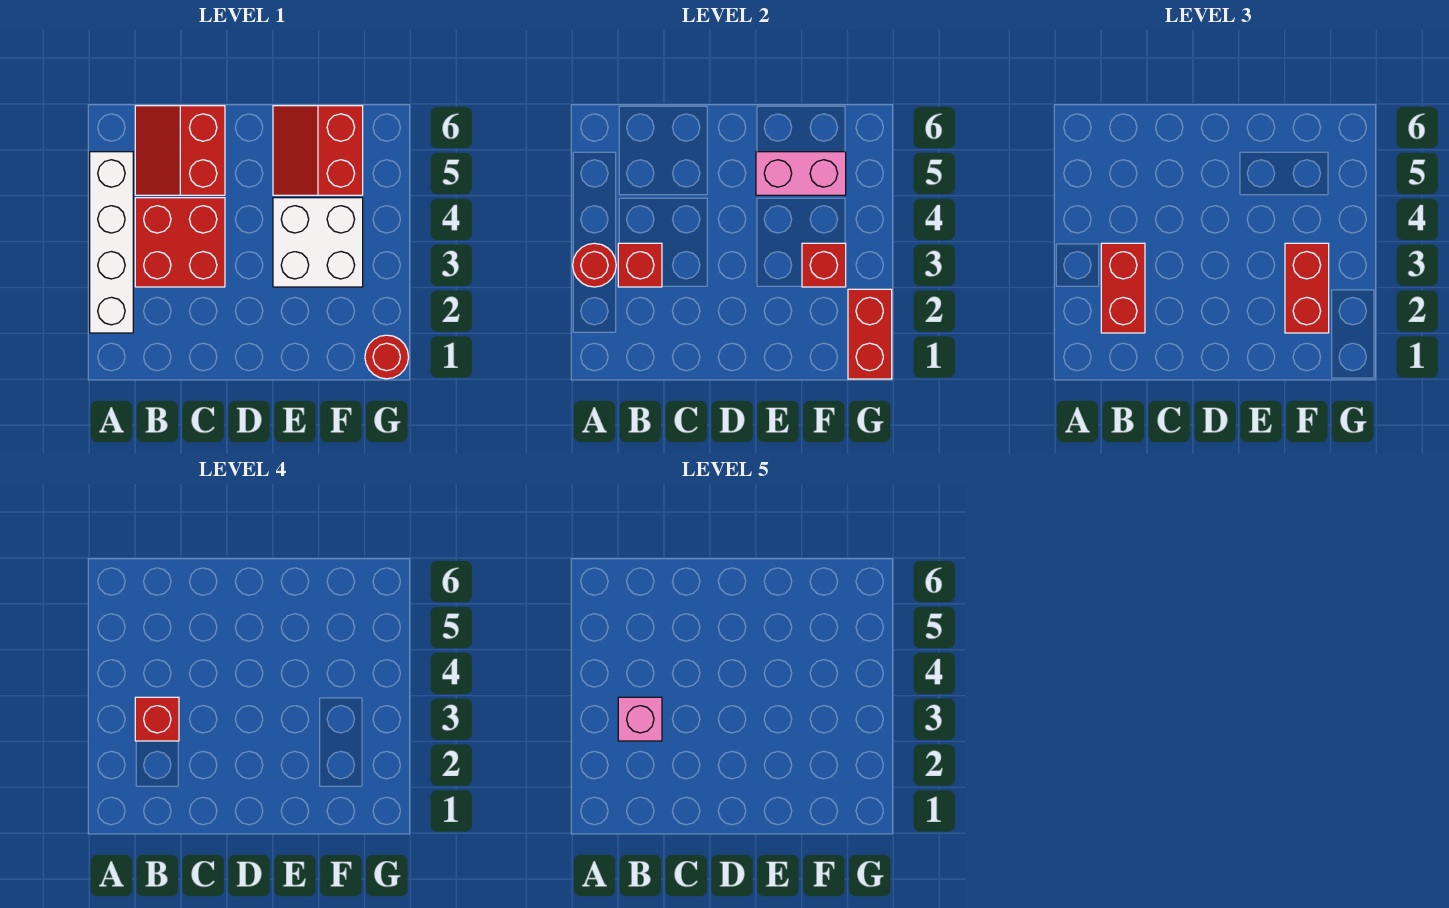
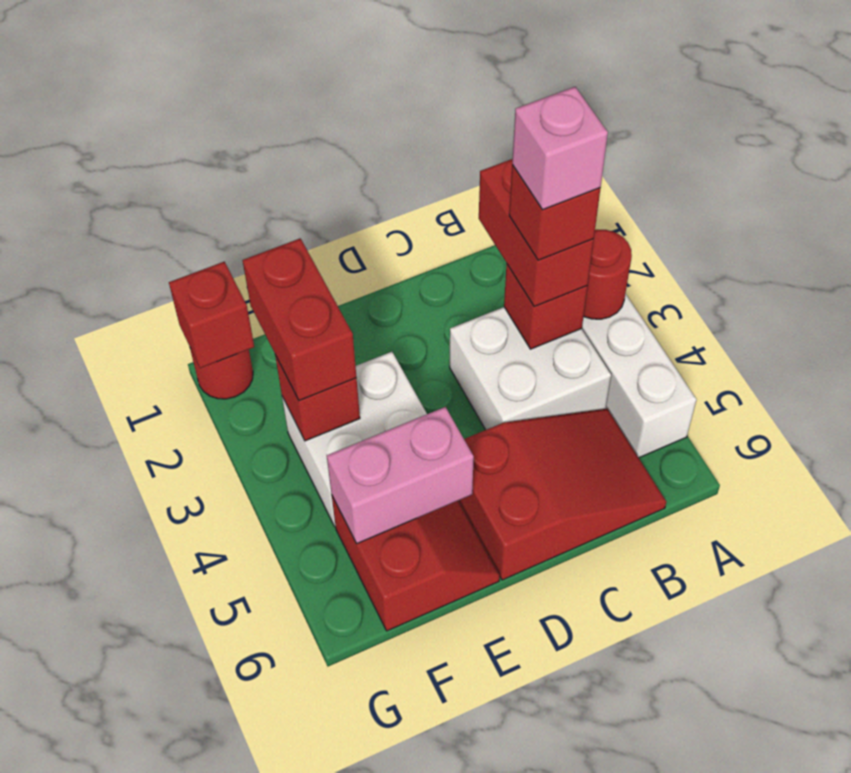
red brick B3:C4 level 1 -> white brick B3:C4 level 1
red slope B5:C6 level 1 top C -> red slope B5:D6 level 1 top D
red brick G1:G2 level 2 -> red brick G1 level 2

